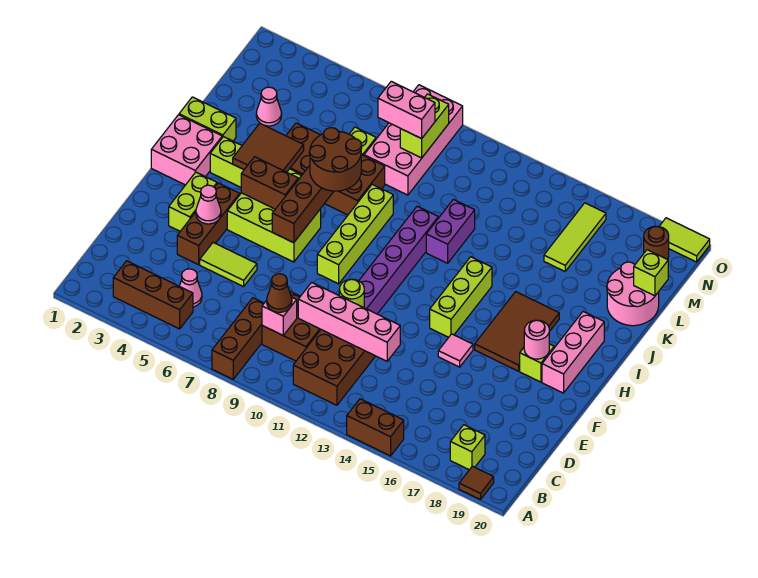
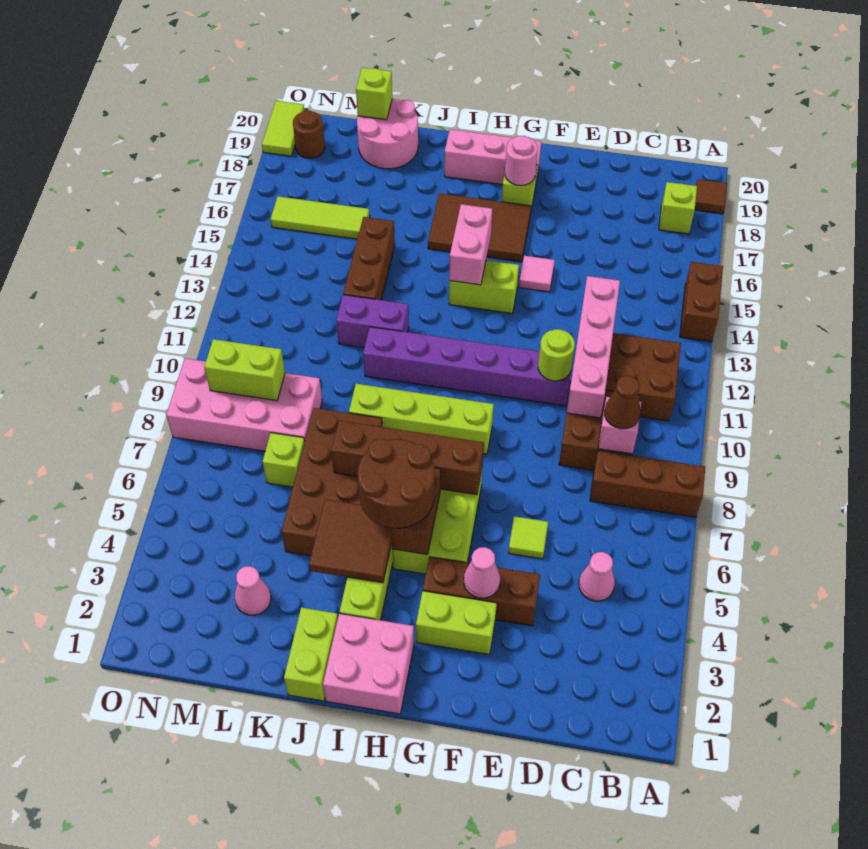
brown brick B3:B5 level 1 -> brown brick K13:K15 level 1
lime tile E5:E6 level 1 -> lime tile E6 level 1
lime brick G14:I14 level 1 -> lime brick G14:H14 level 1
brown round brick I7:J8 level 3 -> brown round brick H5:I6 level 3
pink brick M8:M9 level 3 -> pink brick H14:H15 level 2

